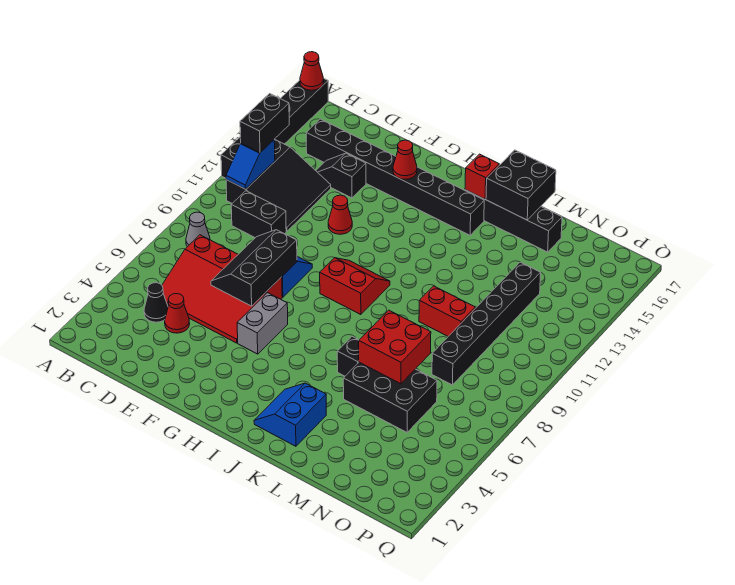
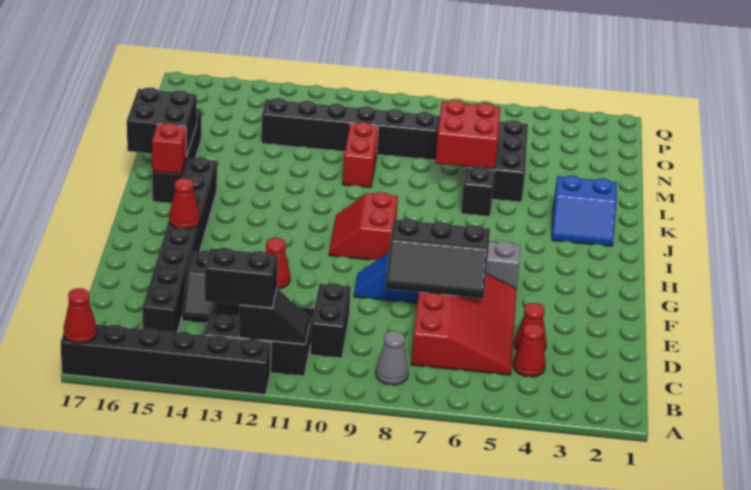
blue slope B11:B12 level 2 top 12 -> black slope B11:B12 level 2 top 12
black cone C4 level 1 -> red cone C4 level 1

